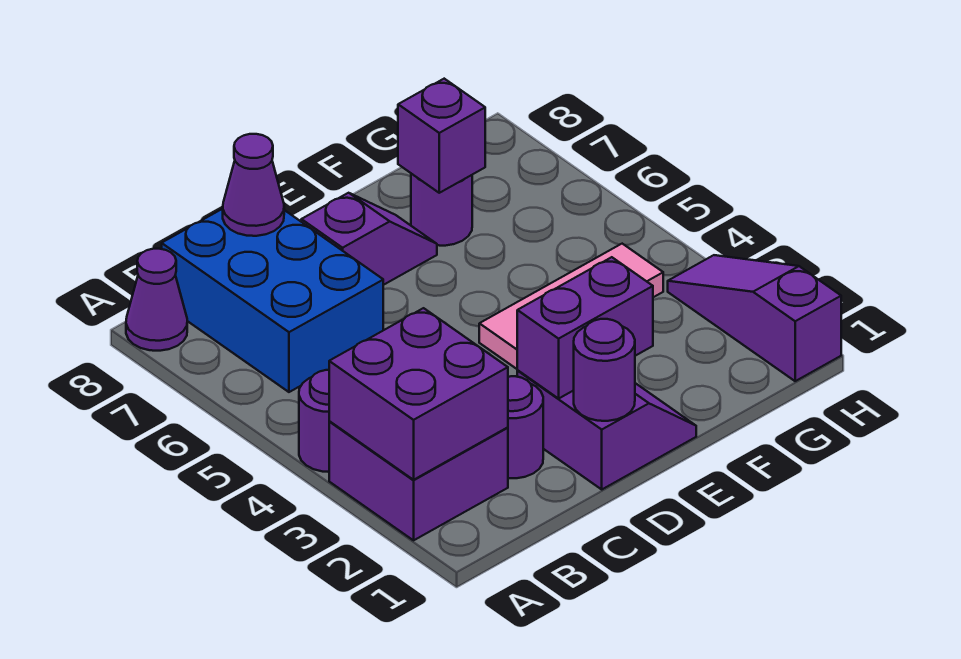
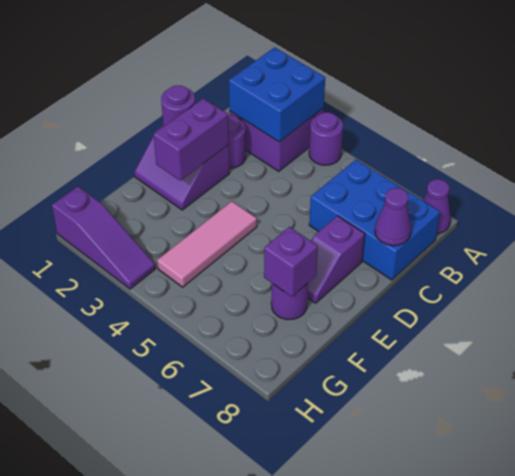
purple brick A2:B3 level 2 -> blue brick A2:B3 level 2

